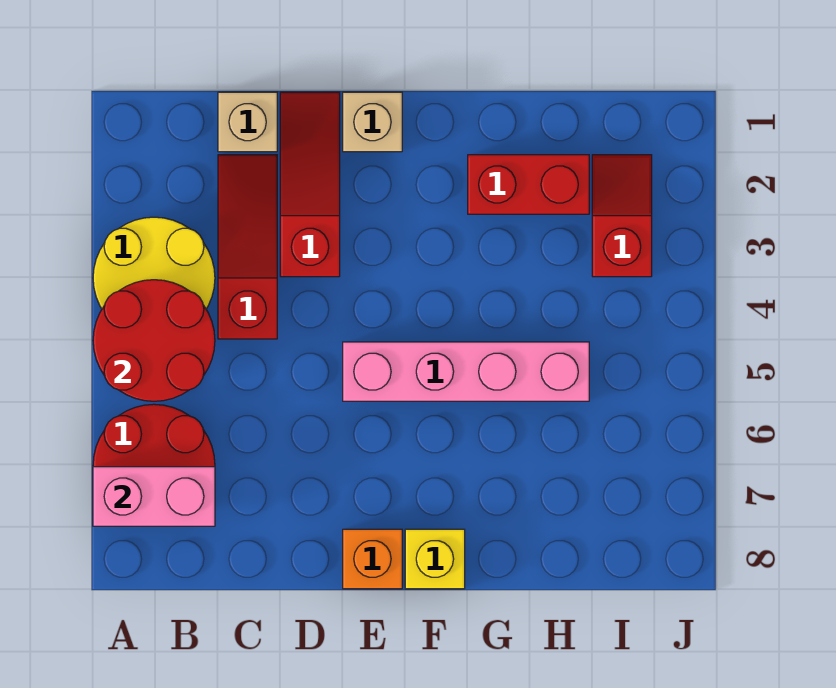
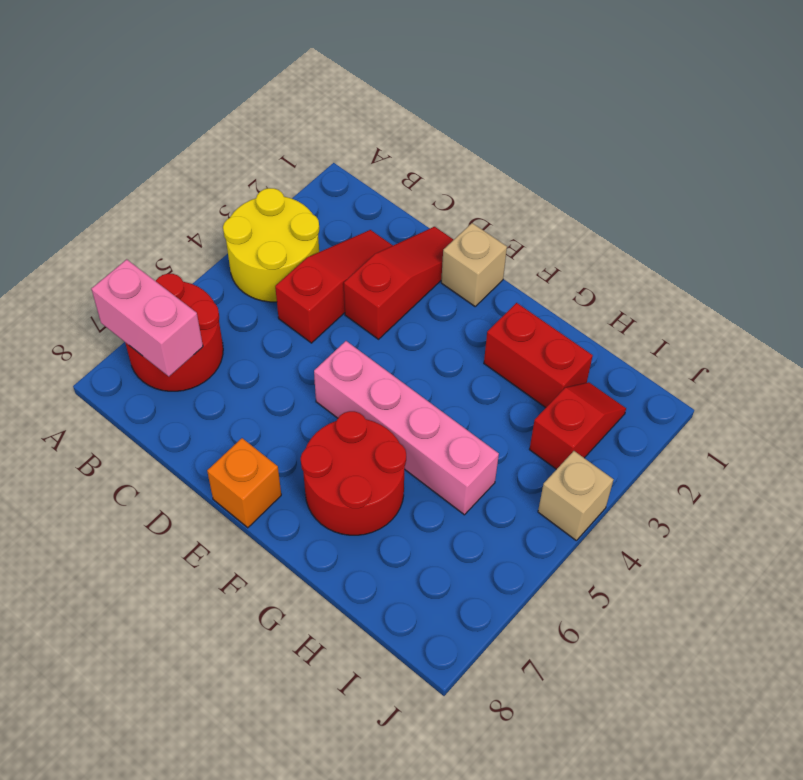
red round brick A4:B5 level 2 -> red round brick F6:G7 level 1
tan brick C1 level 1 -> tan brick J4 level 1
yellow brick F8 level 1 -> none

